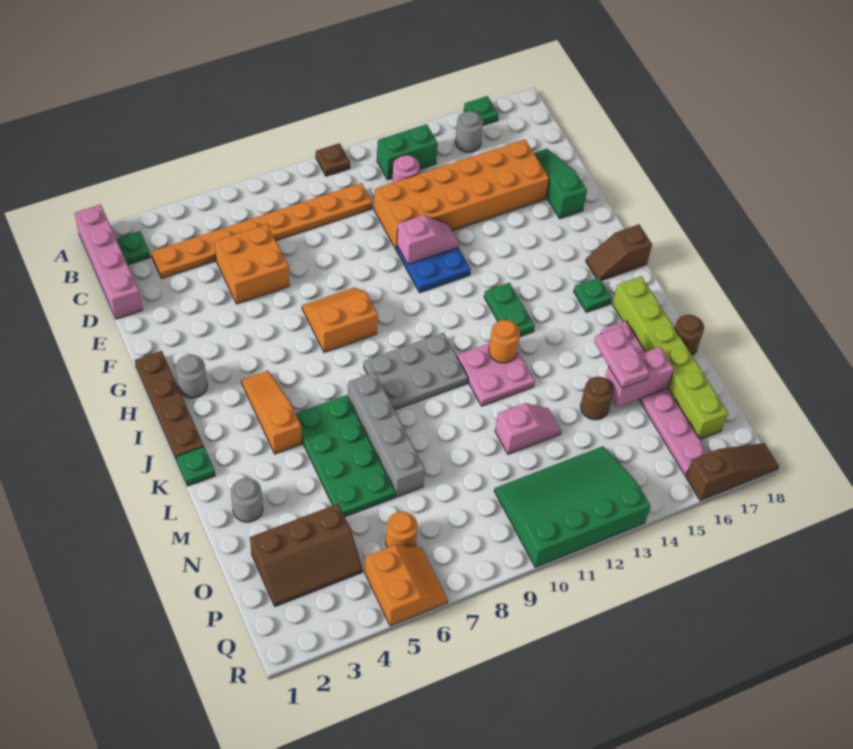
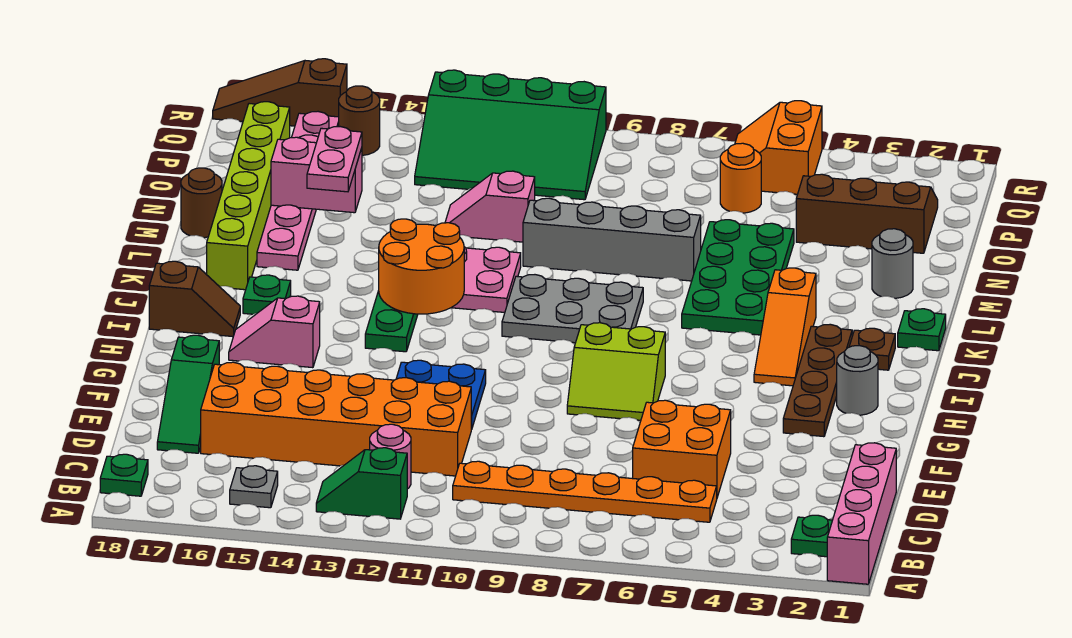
brown plate A10 level 1 -> brown plate J2 level 1
green plate A16 level 1 -> green plate B18 level 1
green brick B12:B13 level 1 -> green slope B12:B13 level 1 top 12
grey round brick B15 level 1 -> grey plate B15 level 1
orange plate C3:C10 level 1 -> orange plate C5:C10 level 1
pink slope F11:F12 level 2 top 11 -> pink slope H15:H16 level 1 top 15
brown plate G1:J1 level 1 -> brown plate G3:J3 level 1
orange slope G7:H8 level 1 top H -> lime slope G7:H8 level 1 top H
grey brick K7:N7 level 1 -> grey brick M7:M10 level 1
orange round brick K12 level 2 -> orange round brick J12:K13 level 2
brown round brick N14 level 1 -> brown round brick Q15 level 1

